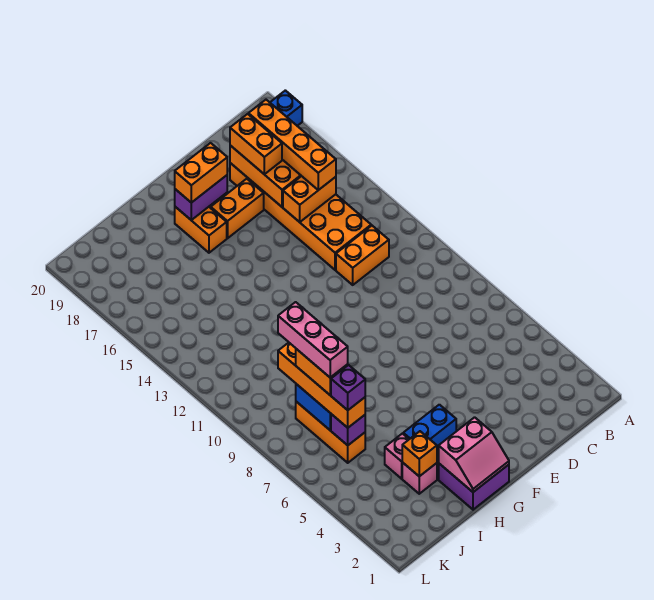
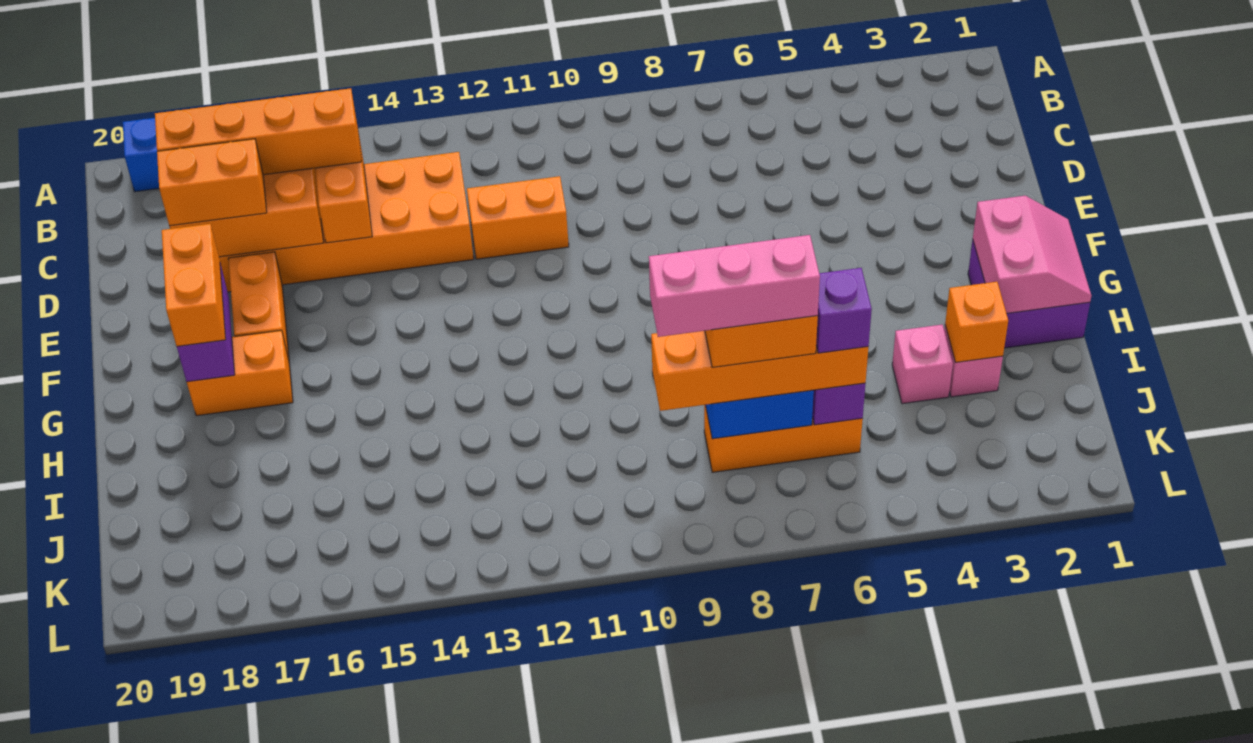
orange brick C12:D12 level 1 -> orange brick D11:D12 level 1
blue brick G4:H4 level 1 -> none

